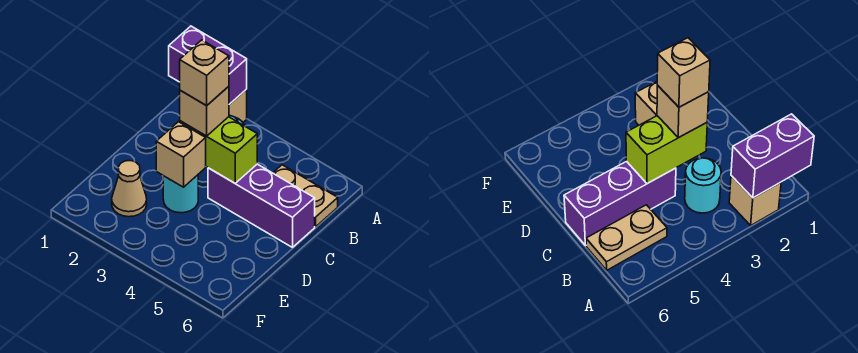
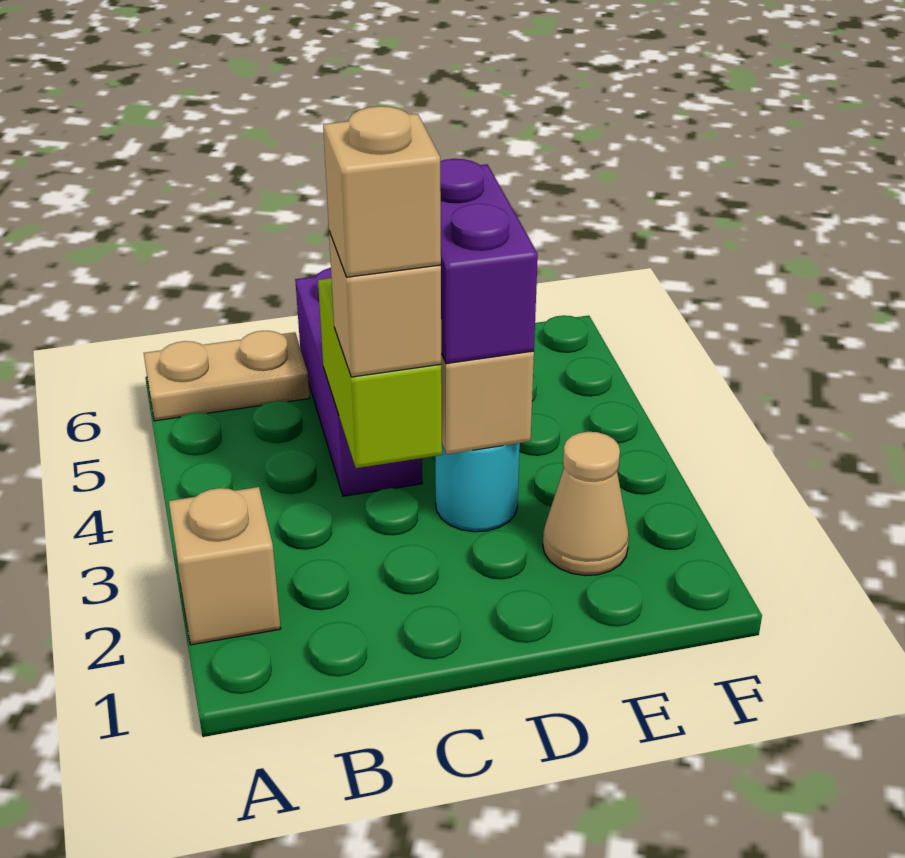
purple brick A1:A2 level 2 -> purple brick D3:D4 level 3
cyan round brick B3 level 1 -> none
tan plate B5:B6 level 1 -> tan plate A6:B6 level 1

